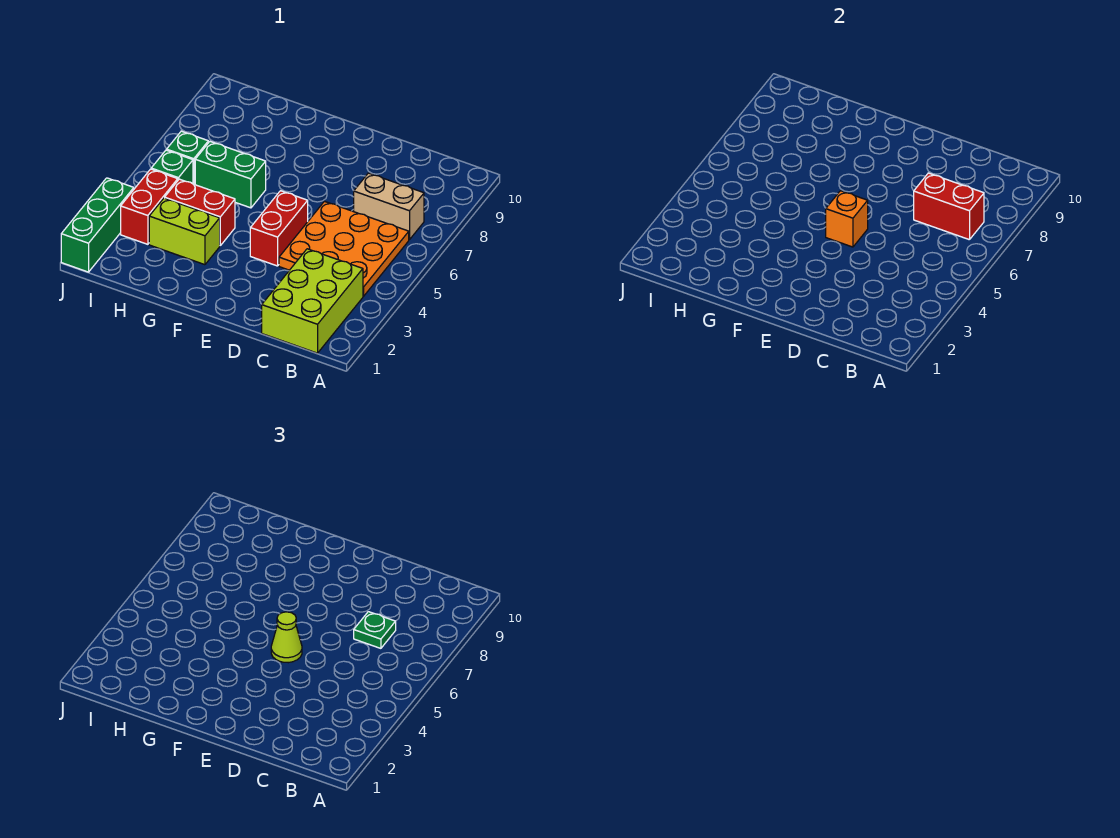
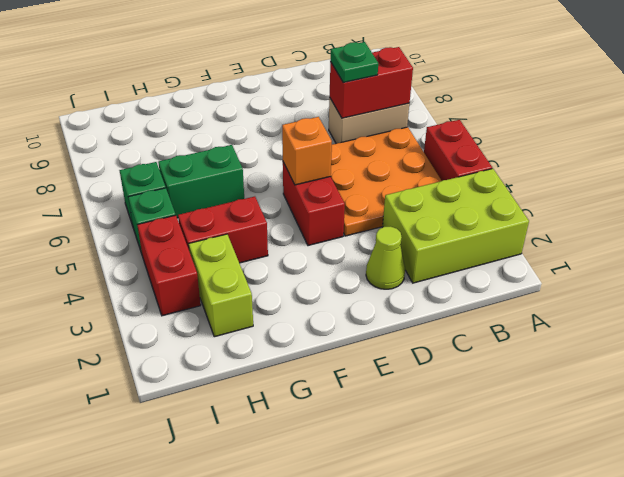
none -> red brick A4:A5 level 1
lime brick B1:C3 level 1 -> lime brick A2:C3 level 1
lime cone E5 level 3 -> lime cone D2 level 1
lime brick G3:H3 level 1 -> lime brick H2:H3 level 1
green brick J1:J3 level 1 -> none

